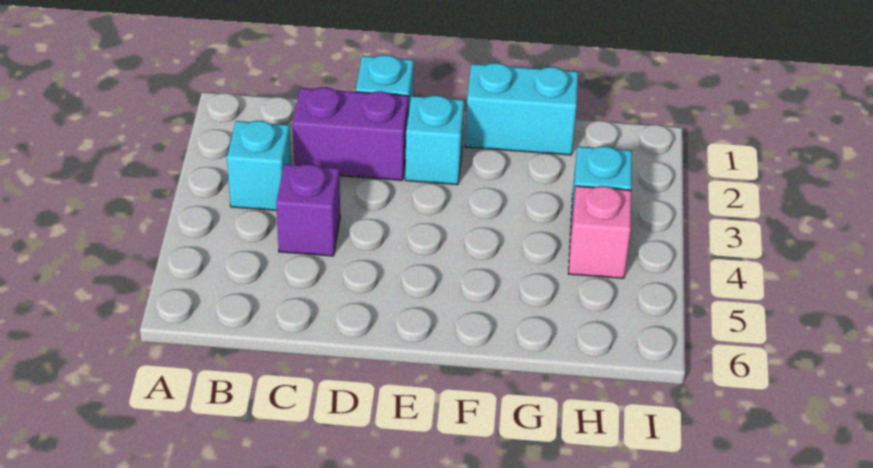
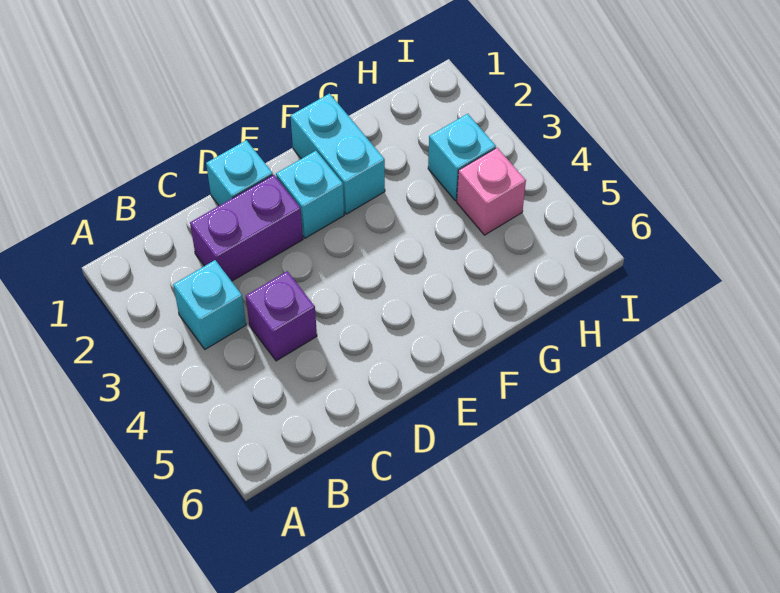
cyan brick F1:G1 level 1 -> cyan brick F1:F2 level 1

